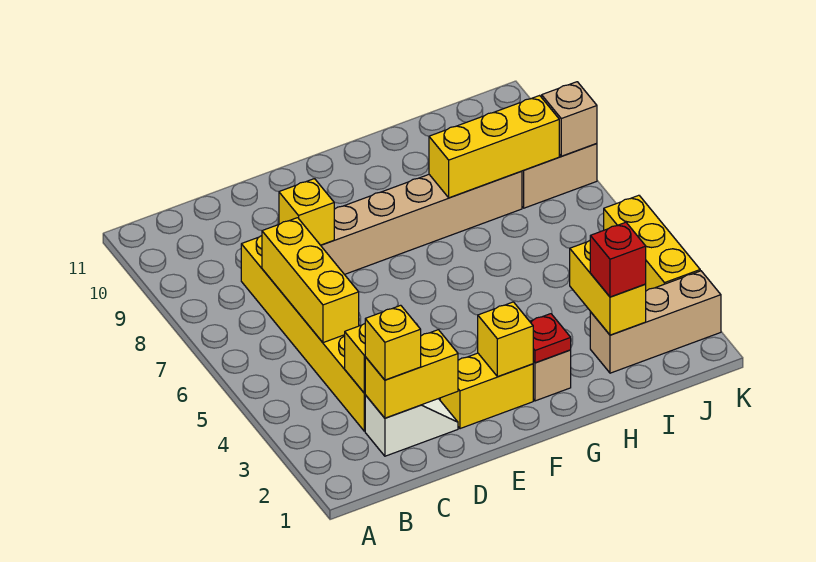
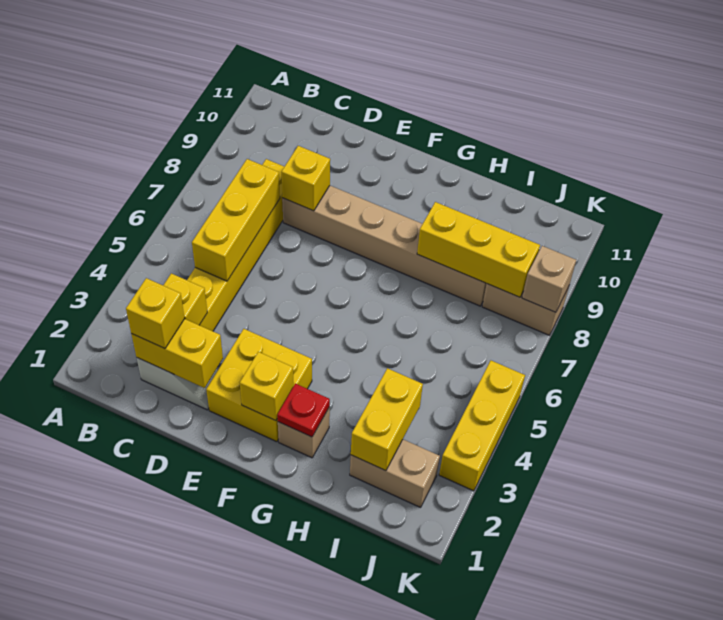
yellow brick E2:F2 level 1 -> yellow brick E2:F3 level 1
tan brick I2:K2 level 1 -> tan brick I2:J2 level 1
red brick I2 level 3 -> none

